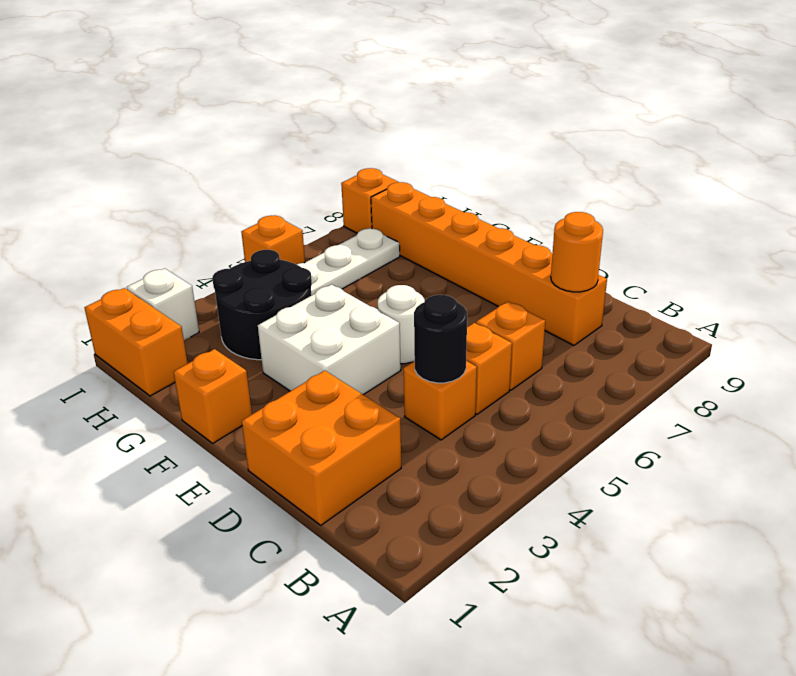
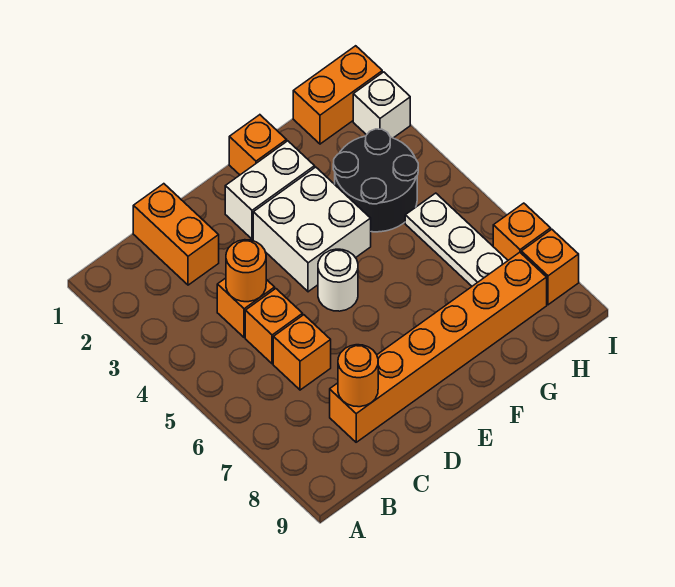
orange brick C1:D2 level 1 -> orange brick C1:C2 level 1
black round brick C4 level 2 -> orange round brick C4 level 2
none -> white brick E2:F2 level 1
orange brick I5 level 1 -> orange brick I7 level 1

